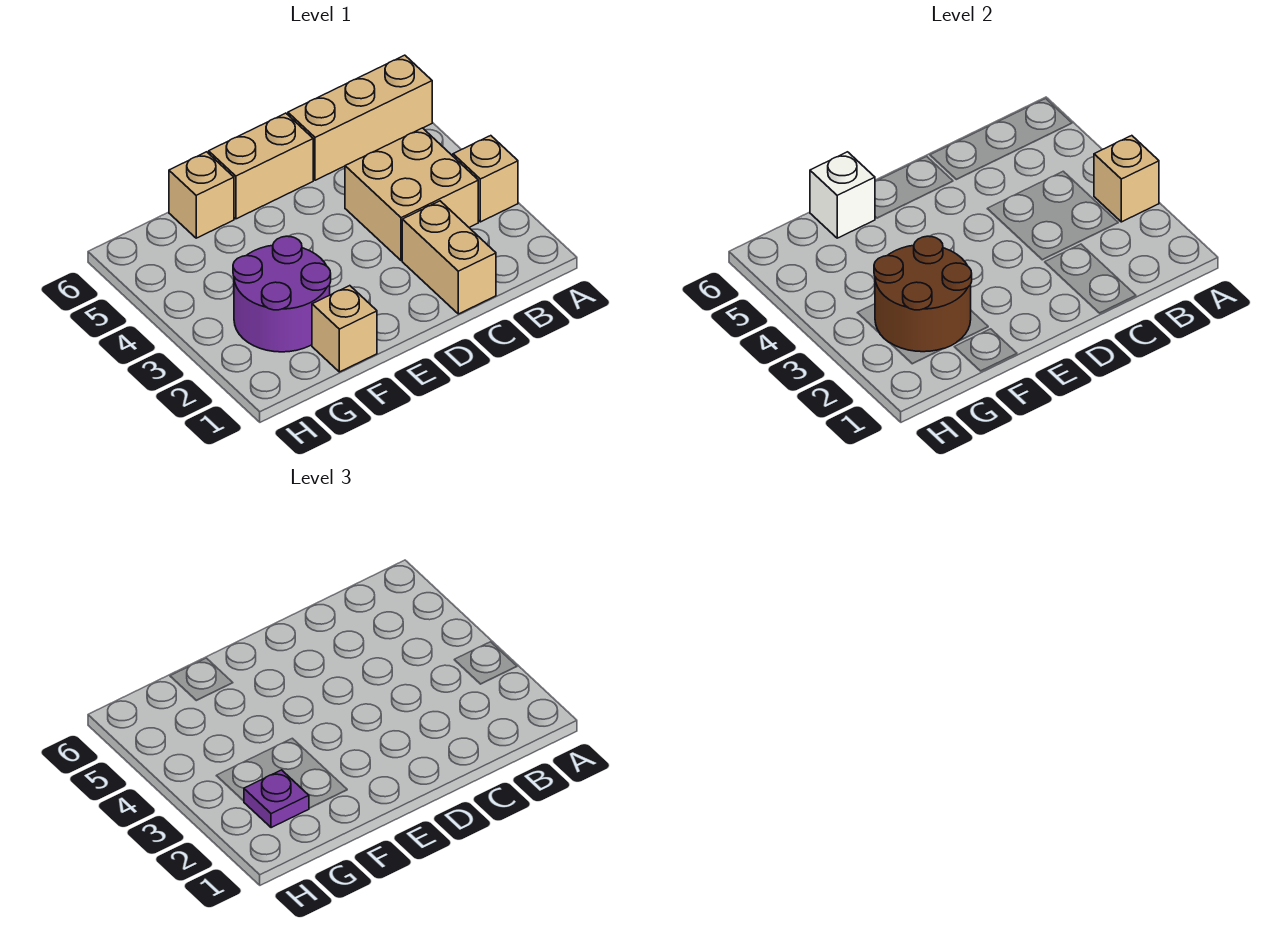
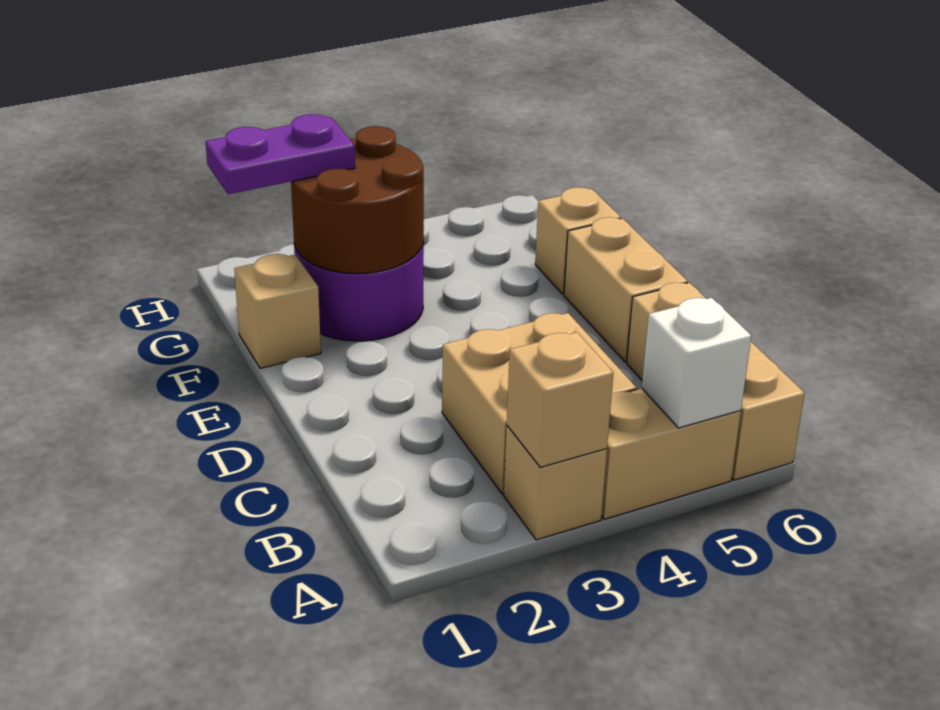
tan brick C1:C2 level 1 -> tan brick A4:A5 level 1
white brick F6 level 2 -> white brick A5 level 2
purple plate G2 level 3 -> purple plate G1:G2 level 3

